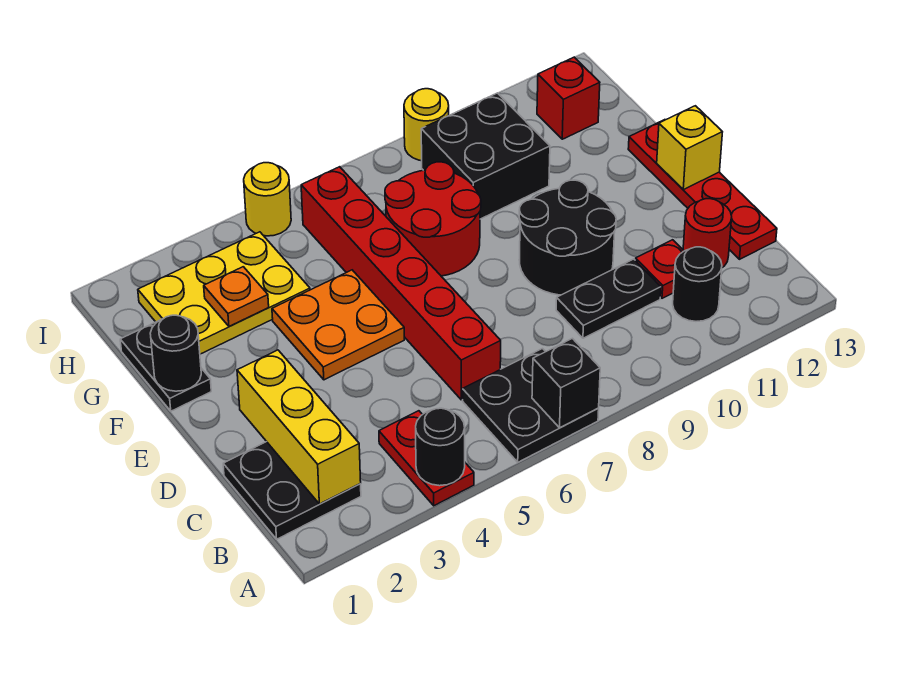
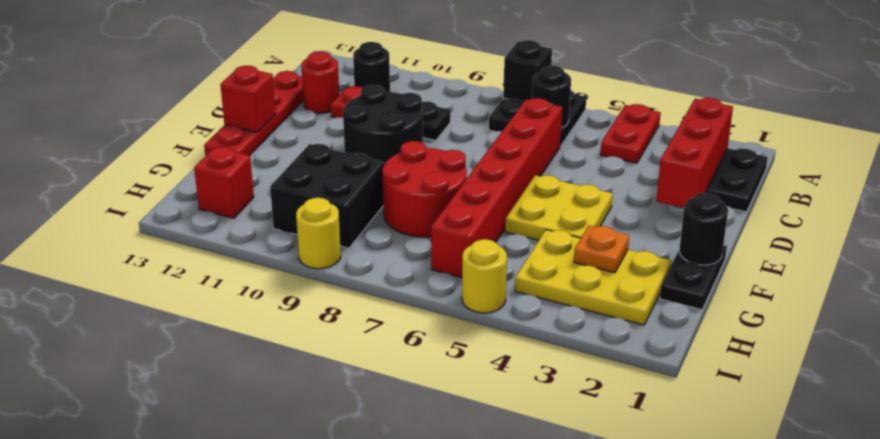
black round brick A4 level 2 -> black round brick B6 level 2
yellow brick B2:D2 level 2 -> red brick B2:D2 level 2
orange plate E4:F5 level 1 -> yellow plate E4:F5 level 1
yellow brick E13 level 2 -> red brick E13 level 2

